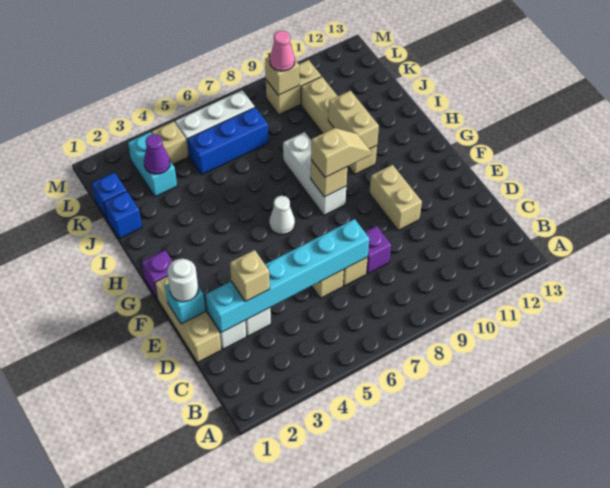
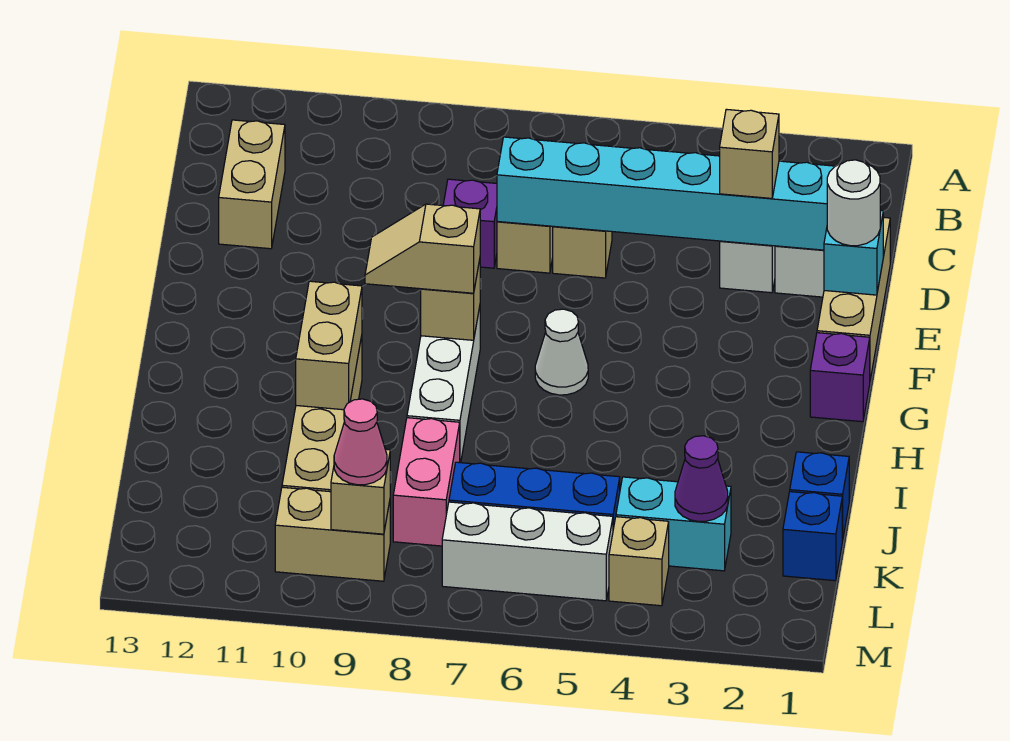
tan brick E10:F10 level 1 -> tan brick C12:D12 level 1
none -> pink brick J8:K8 level 1
cyan brick K3:L3 level 1 -> cyan brick K3:K4 level 1

